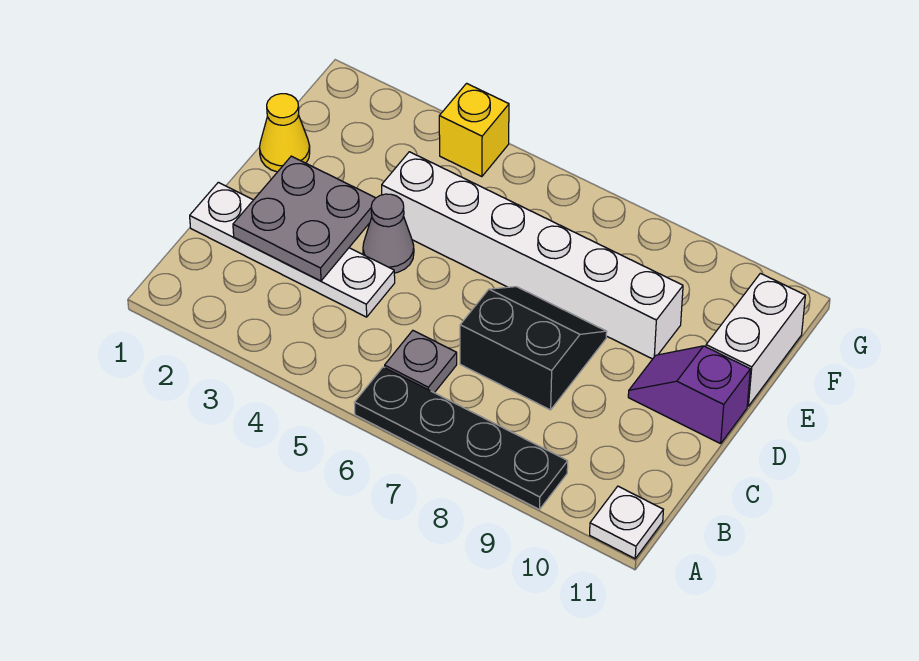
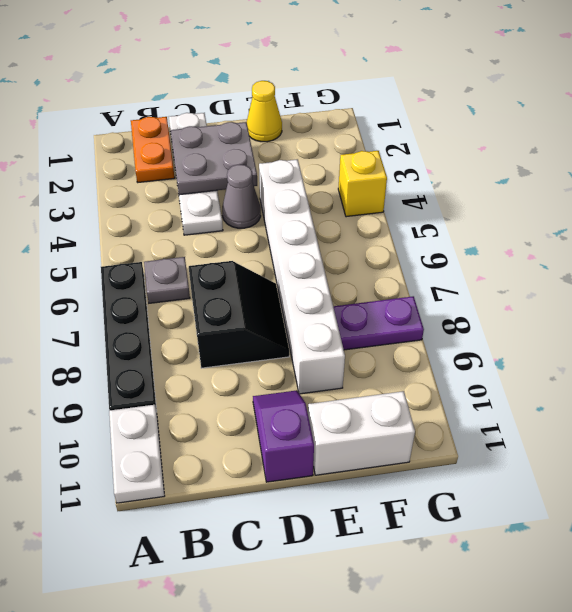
white plate A11 level 1 -> white plate A10:A11 level 1
none -> orange plate B1:B2 level 1
none -> purple plate F8:G8 level 1

